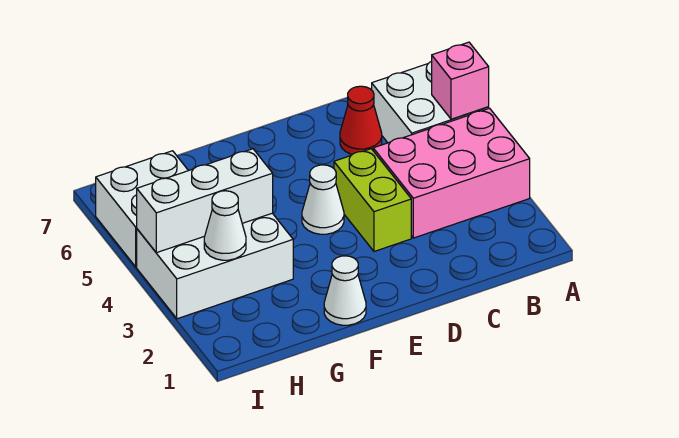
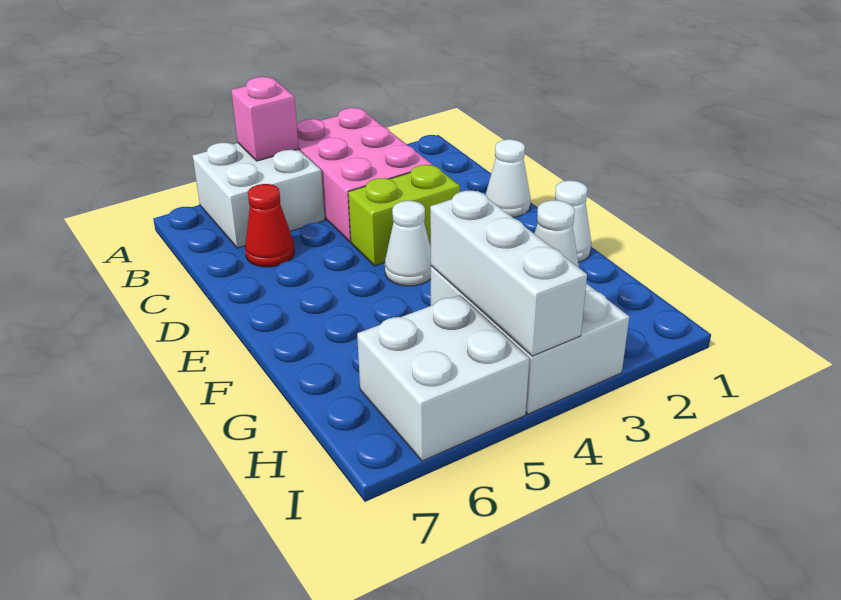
none -> white cone D1 level 1

